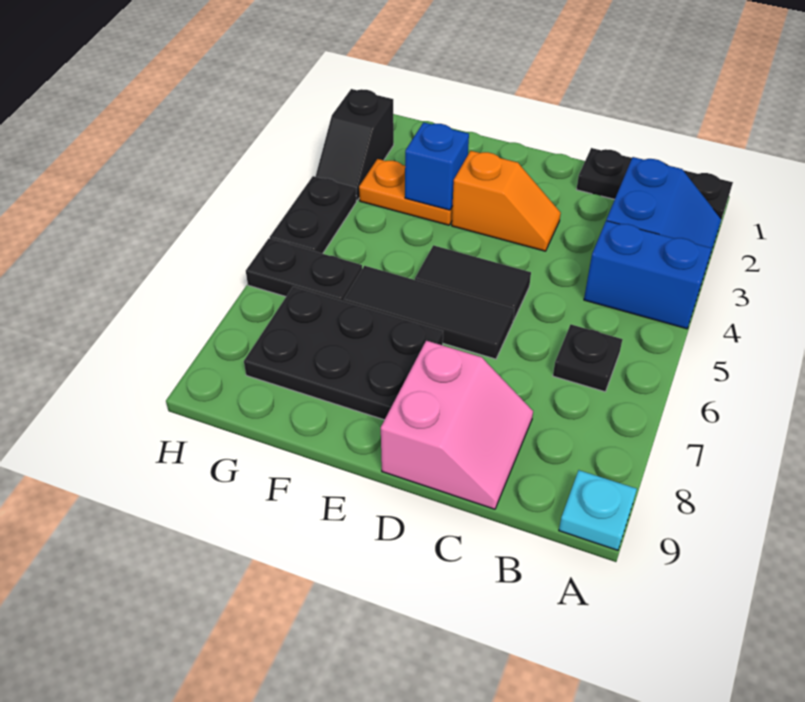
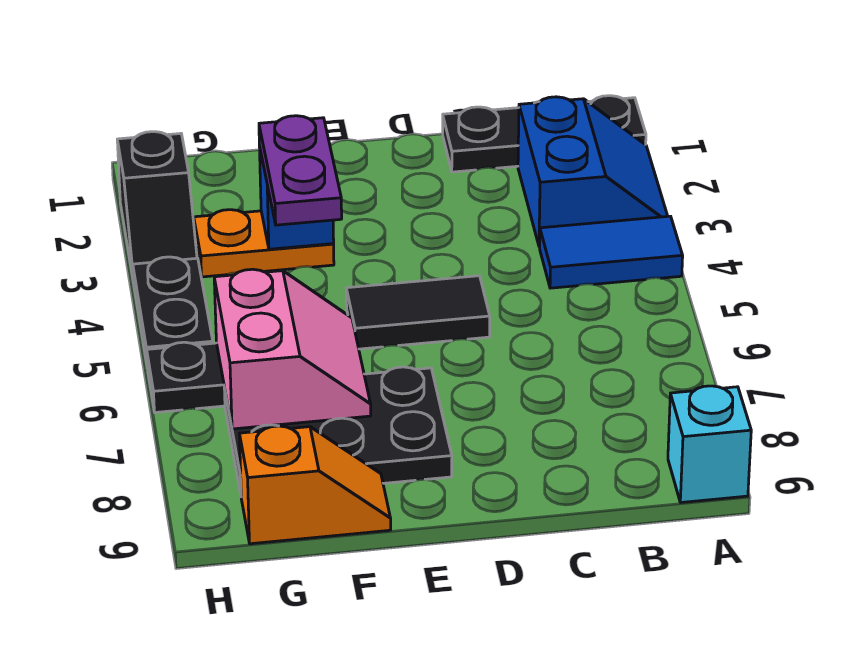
blue brick A4:B4 level 1 -> blue tile A4:B4 level 1
cyan plate A9 level 1 -> cyan brick A9 level 1
black plate B6 level 1 -> none
pink slope C8:D9 level 1 top D -> pink slope F6:G7 level 2 top G
orange slope D3:E3 level 1 top E -> orange slope F9:G9 level 1 top G
black tile D6:F6 level 1 -> none
none -> purple plate F3:F4 level 3

